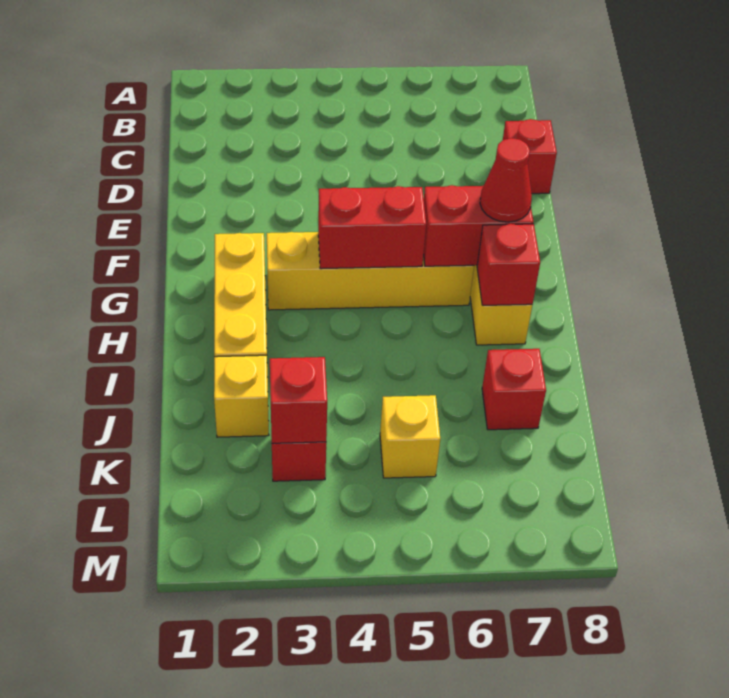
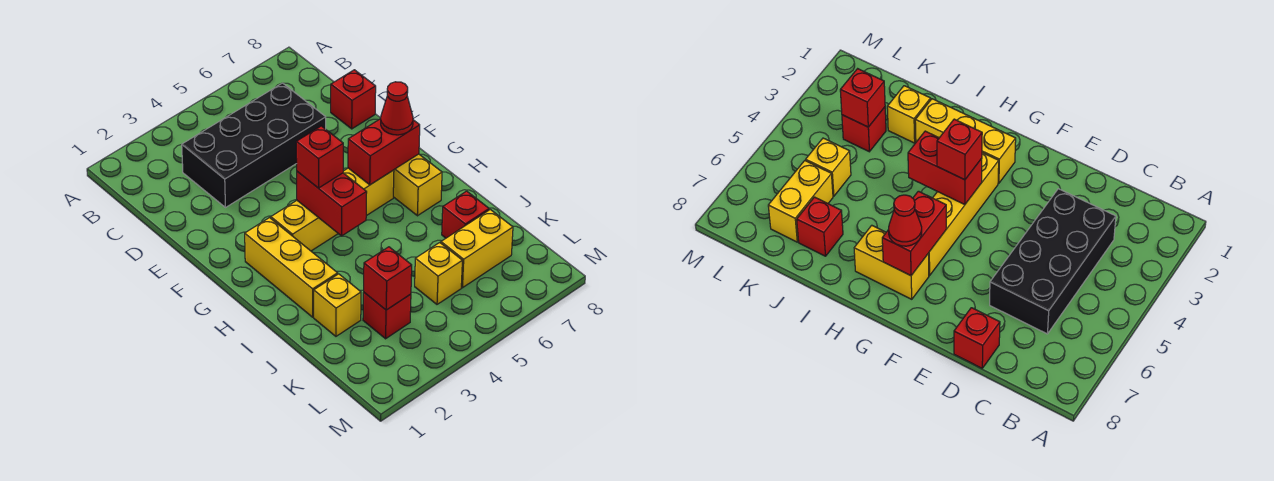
none -> black brick C3:D6 level 1
red brick G4:G5 level 2 -> red brick G4:H4 level 2
red brick H7 level 2 -> red brick G4 level 3
none -> yellow brick K6:K7 level 1

